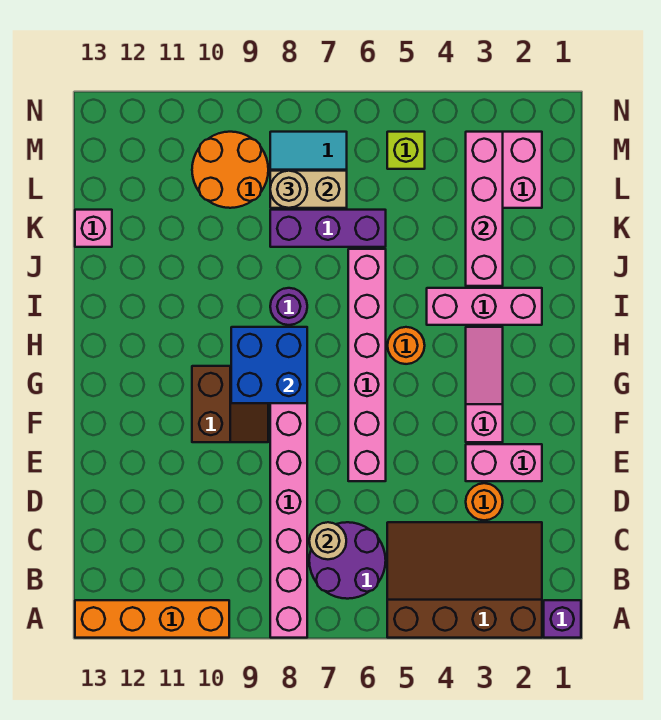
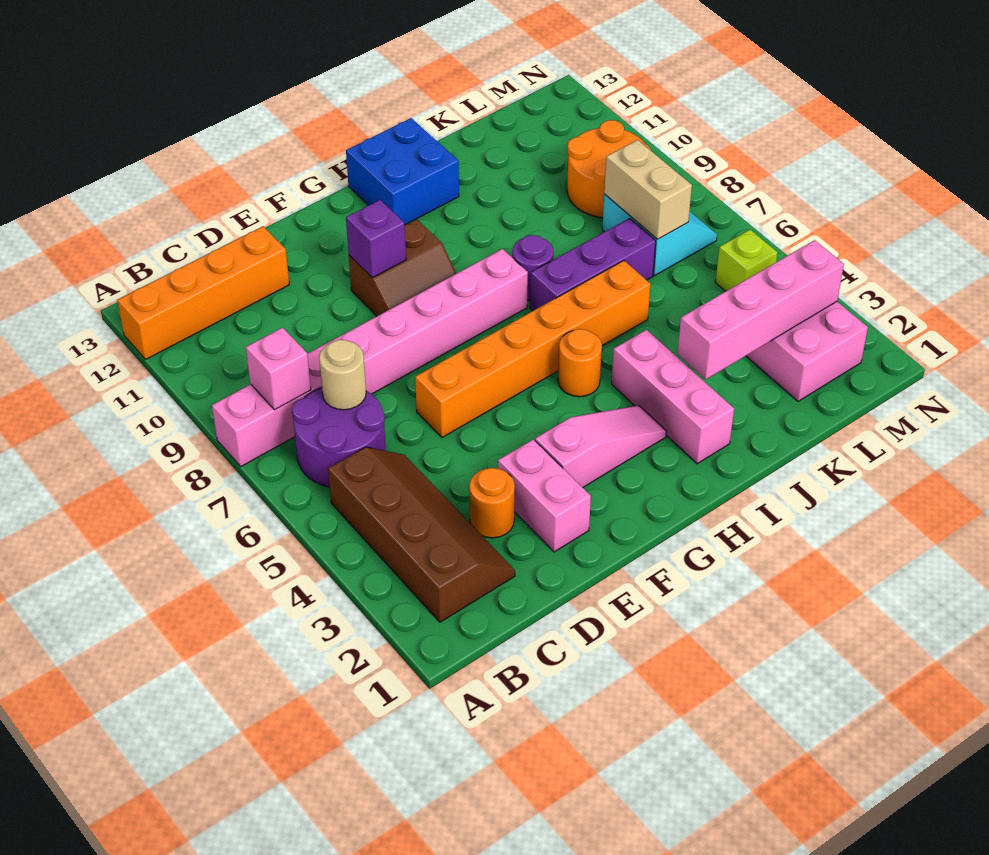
purple brick A1 level 1 -> purple brick F10 level 2
brown slope A2:C5 level 1 top A -> brown slope B2:C5 level 1 top B
orange brick A10:A13 level 1 -> orange brick A12:D12 level 1
pink brick E6:J6 level 1 -> orange brick E6:J6 level 1
blue brick G8:H9 level 2 -> blue brick H12:I13 level 1
purple brick K6:K8 level 1 -> purple brick I7:K7 level 1
pink brick K13 level 1 -> pink brick B8 level 2
tan round brick L8 level 3 -> none

